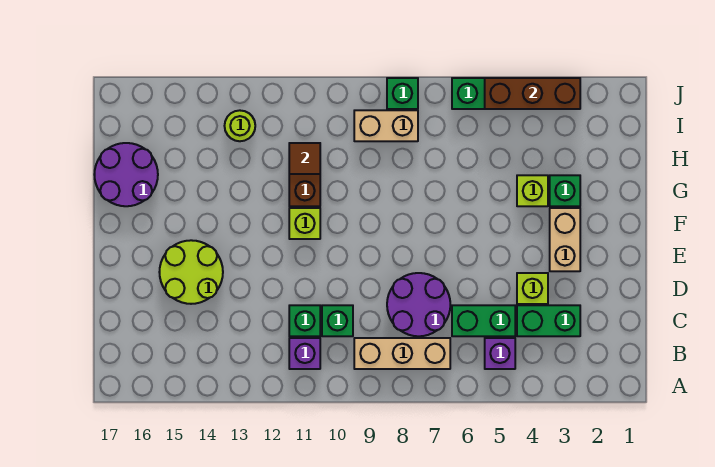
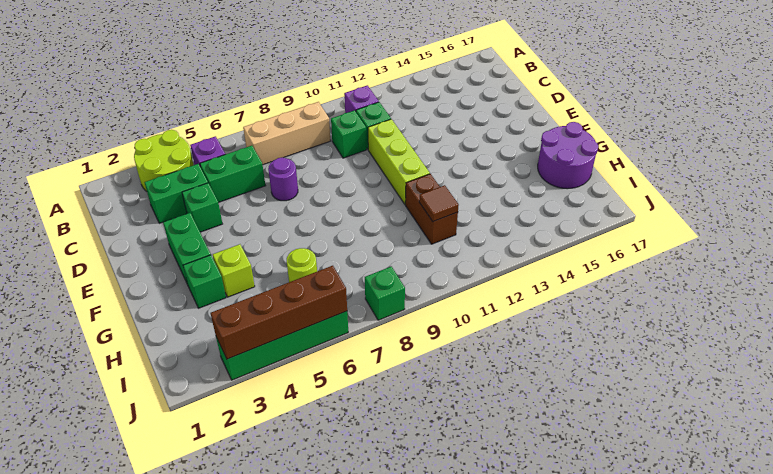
purple round brick C7:D8 level 1 -> purple round brick D7 level 1
lime brick D4 level 1 -> green brick D4 level 1
lime round brick D14:E15 level 1 -> lime round brick A3:B4 level 1
tan brick E3:F3 level 1 -> green brick E3:F3 level 1
lime brick F11 level 1 -> lime brick D11:F11 level 1
tan brick I8:I9 level 1 -> none
lime round brick I13 level 1 -> lime round brick H6 level 1
brown brick J3:J5 level 2 -> brown brick J3:J6 level 2

